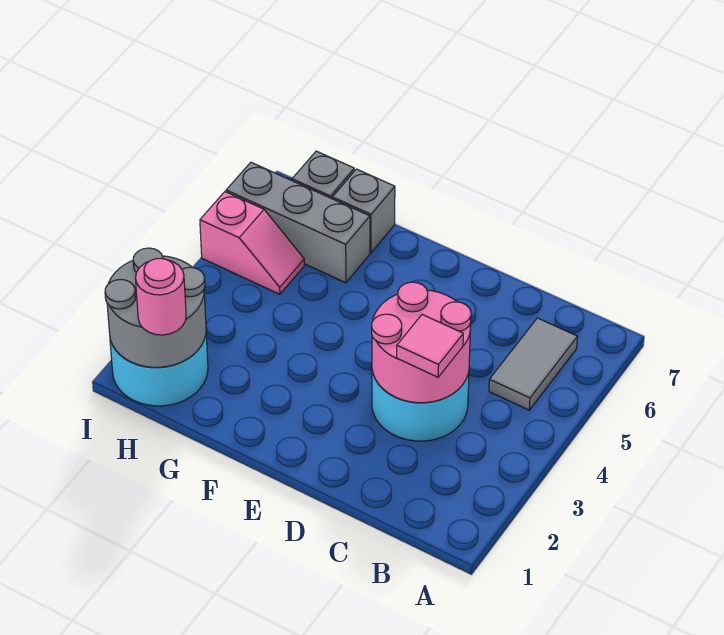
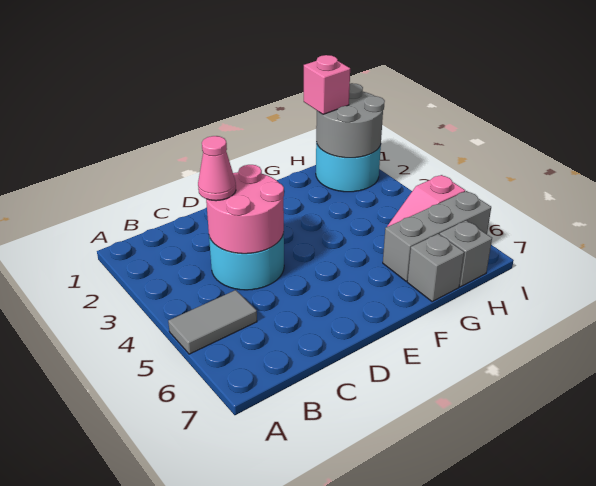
grey tile B5:B6 level 1 -> grey tile A5:B5 level 1
pink tile C3 level 3 -> pink cone C3 level 3
pink round brick H1 level 3 -> pink brick H1 level 3

